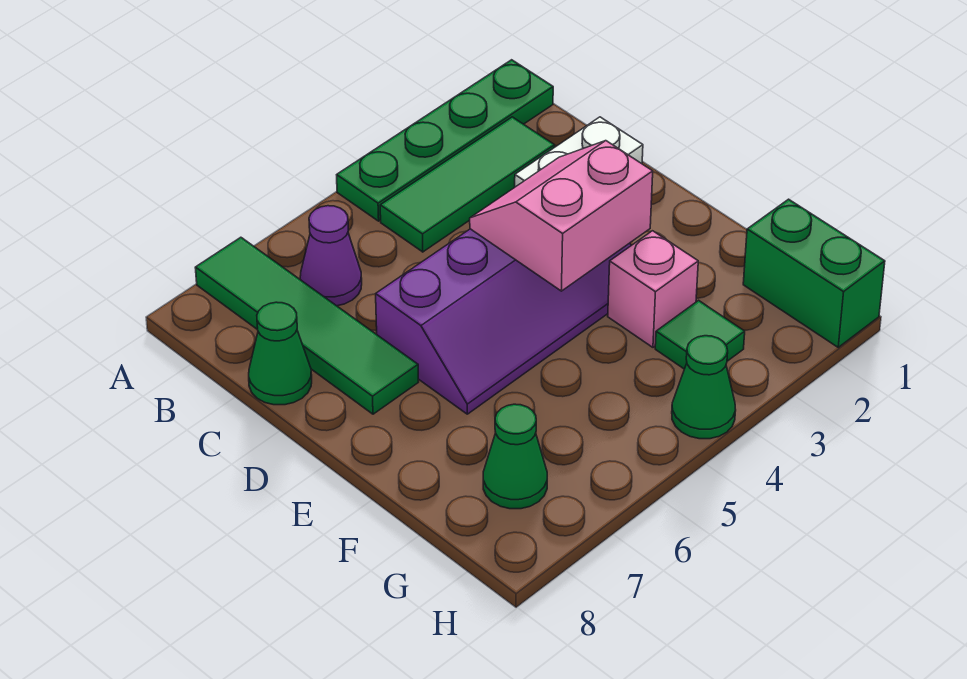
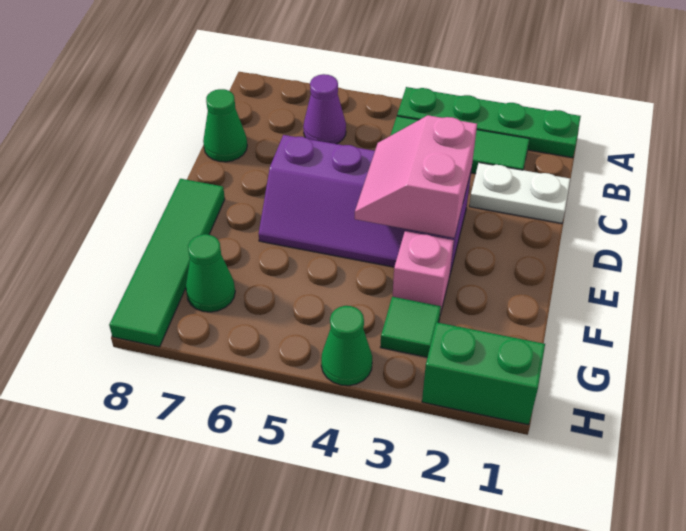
green tile A7:D7 level 1 -> green tile E8:H8 level 1
pink slope D3:E4 level 2 top E -> pink slope D3:E4 level 2 top 3
green brick G1:H1 level 1 -> green brick H1:H2 level 1

